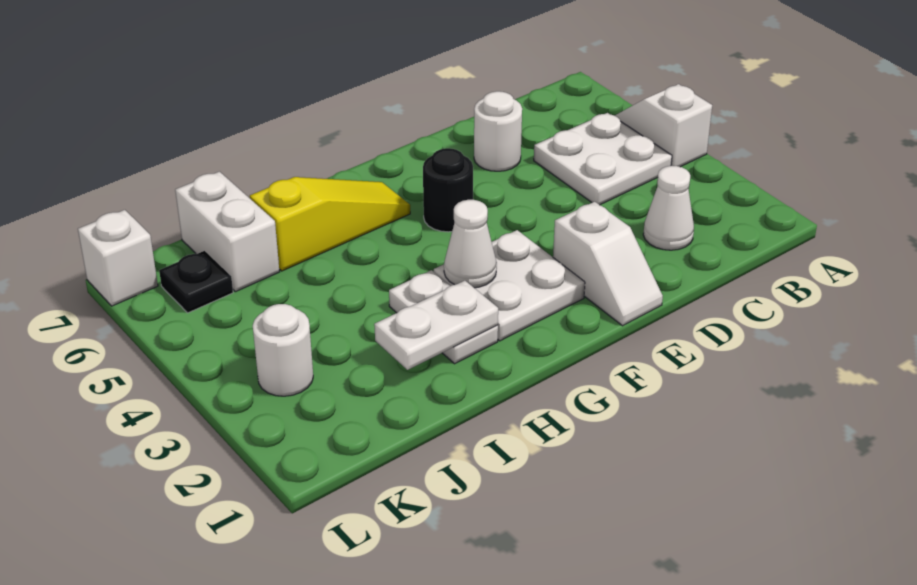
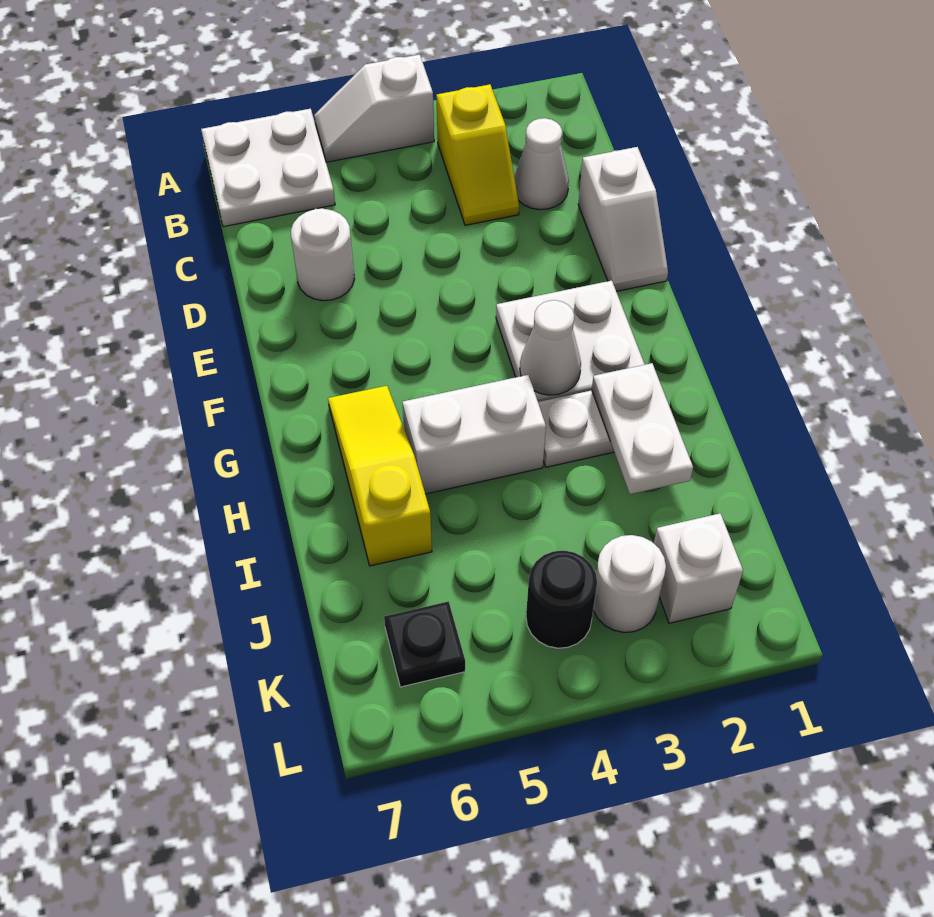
none -> yellow slope B3:C3 level 1 top B
white plate B4:C5 level 1 -> white plate A6:B7 level 1
white slope E1:E2 level 1 top 2 -> white slope D1:E1 level 1 top D
black round brick F5 level 1 -> black round brick K4 level 1
white brick J6:J7 level 1 -> white brick H4:H5 level 1
white brick L7 level 1 -> white brick K2 level 1

